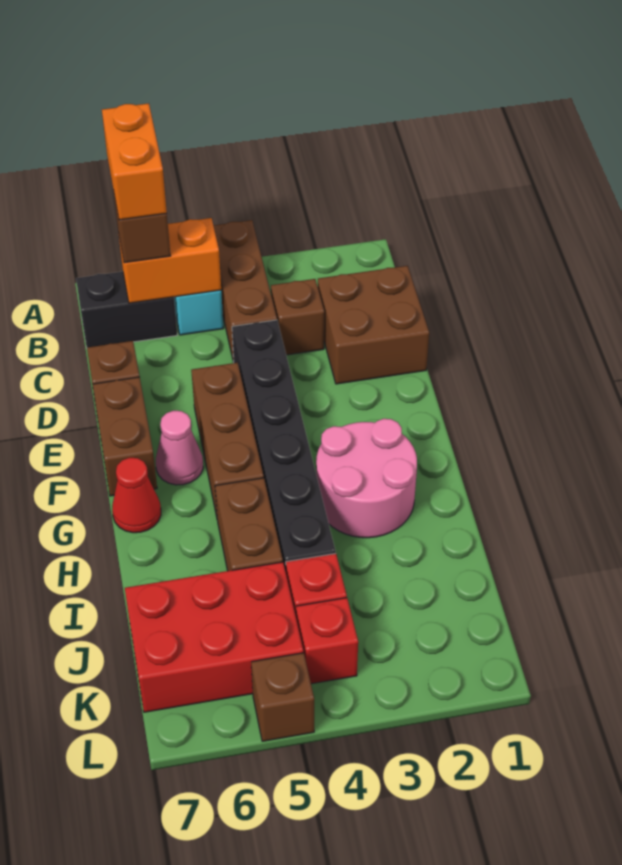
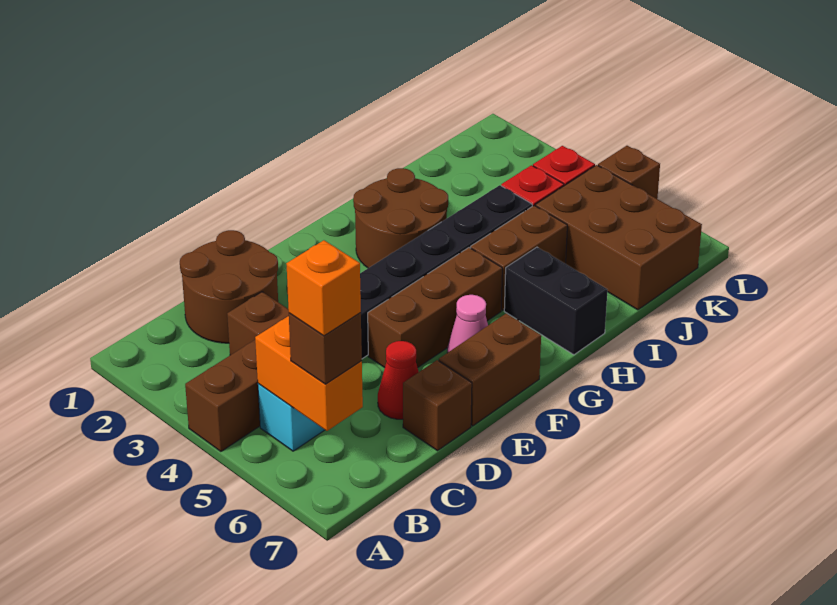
orange brick A6:B6 level 4 -> orange brick B6 level 4
black brick B6:B7 level 1 -> black brick H6:H7 level 1
brown brick C1:D2 level 1 -> brown round brick C1:D2 level 1
pink round brick G2:H3 level 1 -> brown round brick G2:H3 level 1
red cone G7 level 1 -> red cone D6 level 1
red brick J5:K7 level 1 -> brown brick J5:K7 level 1

